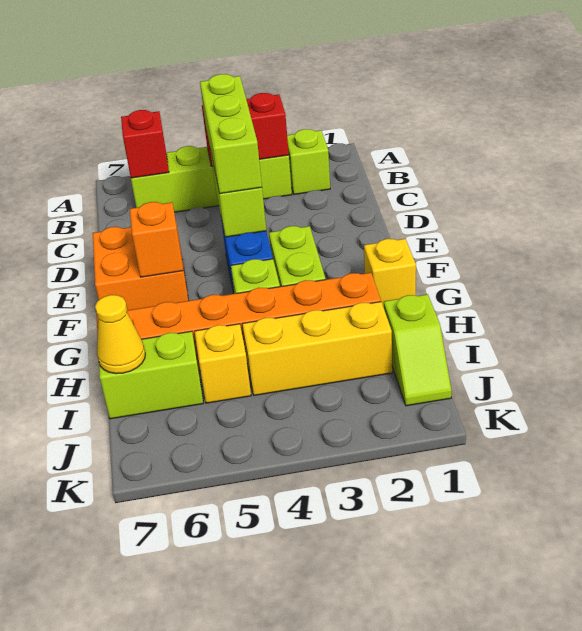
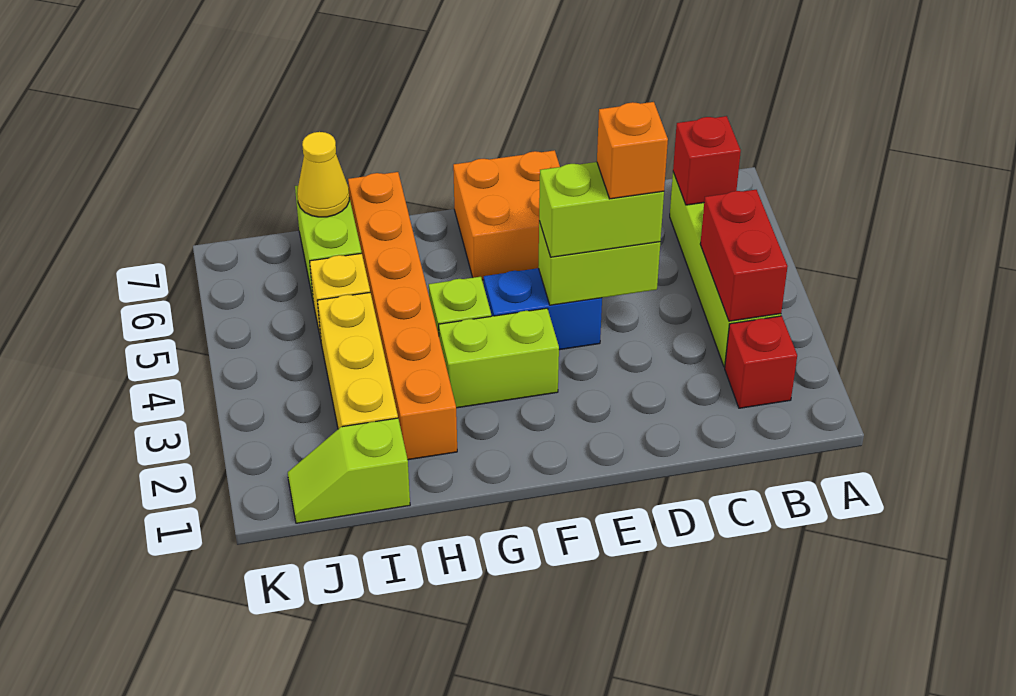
lime brick B2 level 1 -> red brick B2 level 1
lime brick C4:E4 level 3 -> lime brick D4:E4 level 3
orange brick F6 level 2 -> orange brick D4 level 4
yellow brick G1 level 1 -> none

